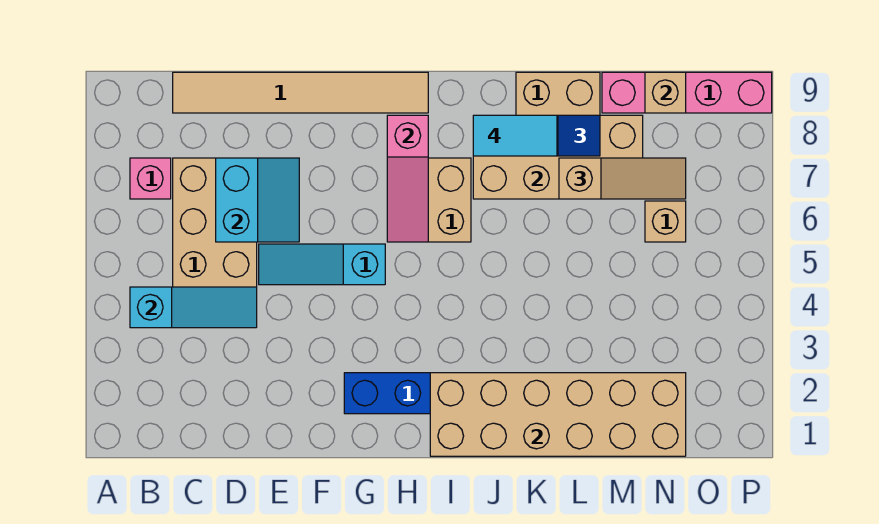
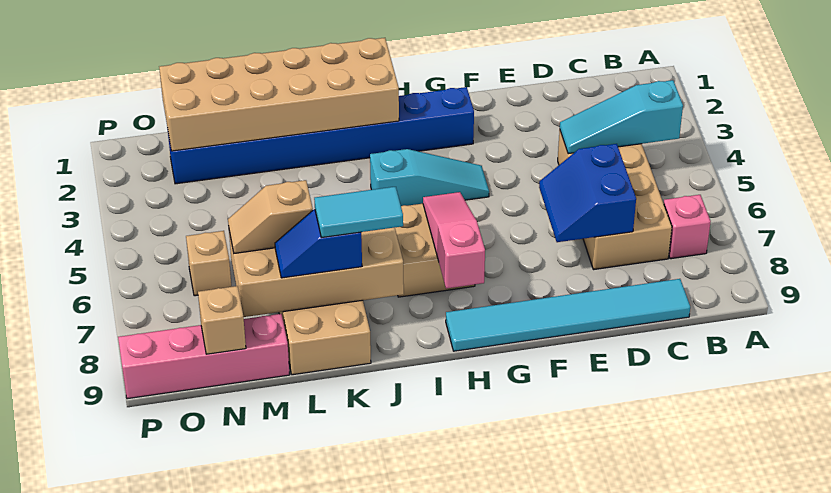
tan tile C9:H9 level 1 -> cyan tile C9:H9 level 1
cyan slope D6:E7 level 2 top D -> blue slope D6:E7 level 2 top D
cyan slope E5:G5 level 1 top G -> cyan slope G4:I4 level 1 top I
tan slope L7:N7 level 3 top L -> tan slope L7:M7 level 3 top L

